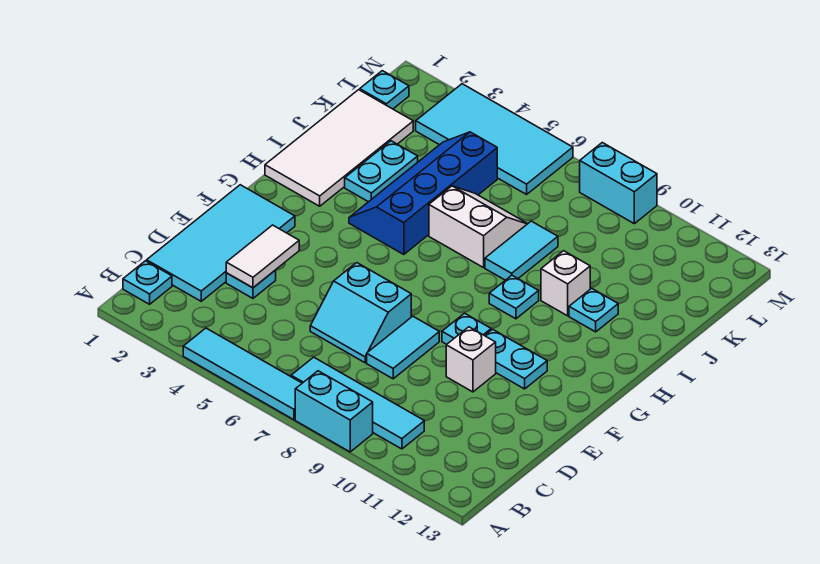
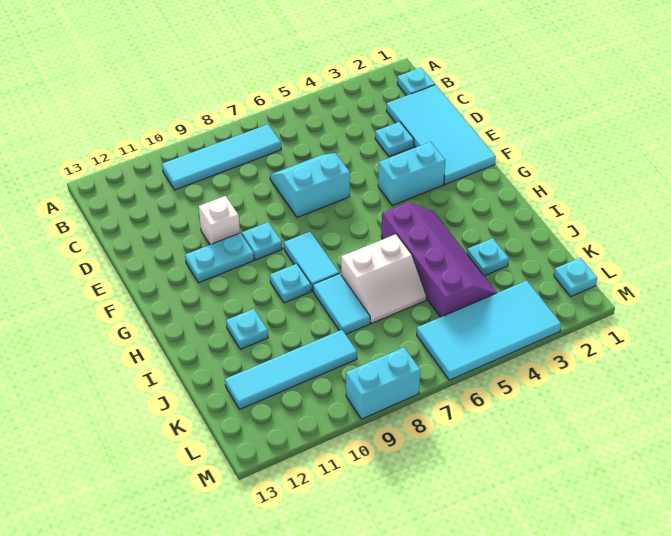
cyan tile A4:A7 level 1 -> cyan tile K9:K12 level 1
cyan brick A8:A9 level 1 -> cyan brick F3:F4 level 1
white tile D3:E3 level 2 -> none
cyan tile D8:E8 level 1 -> cyan tile G8:H8 level 1
white tile H1:K2 level 1 -> none
blue slope H4:K5 level 1 top 5 -> purple slope H4:K5 level 1 top 5
cyan plate I3:J3 level 1 -> cyan plate J3 level 1
white brick I10 level 1 -> none

